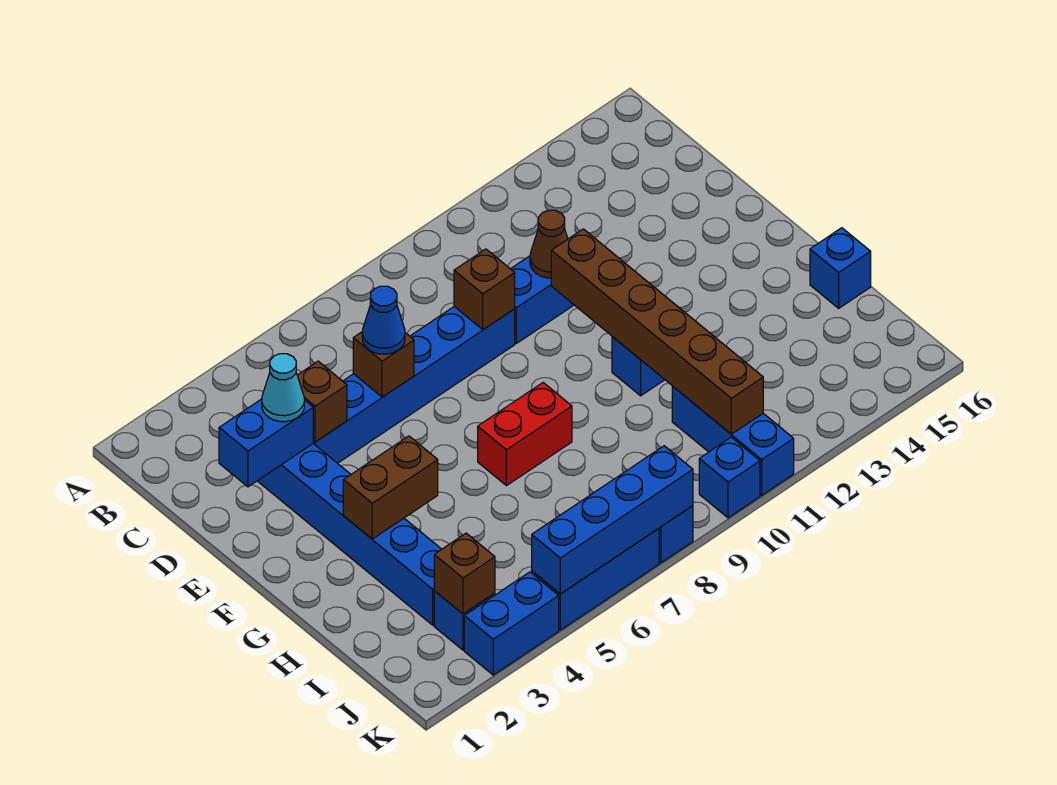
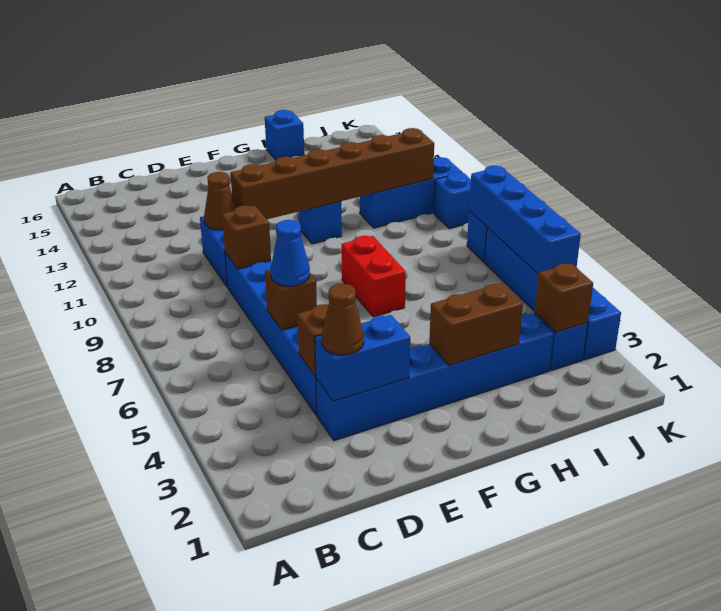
blue brick D2:D3 level 2 -> blue brick D3:E3 level 2
cyan cone D3 level 3 -> brown cone D3 level 3
brown brick G3:G4 level 2 -> brown brick G3:H3 level 2

